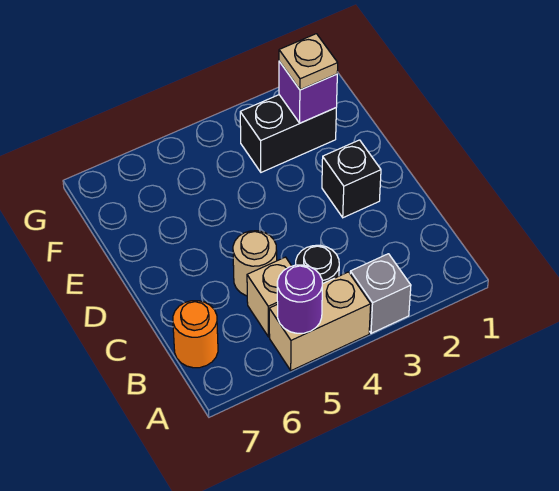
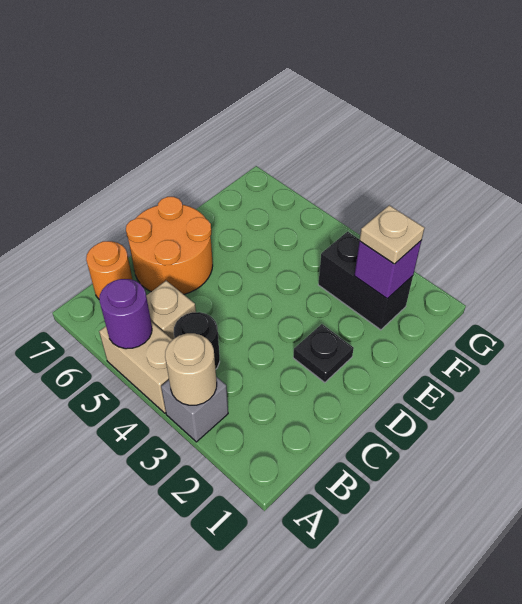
tan round brick C5 level 1 -> tan round brick A3 level 2
none -> orange round brick C6:D7 level 1
black brick D2 level 1 -> black plate D2 level 1

